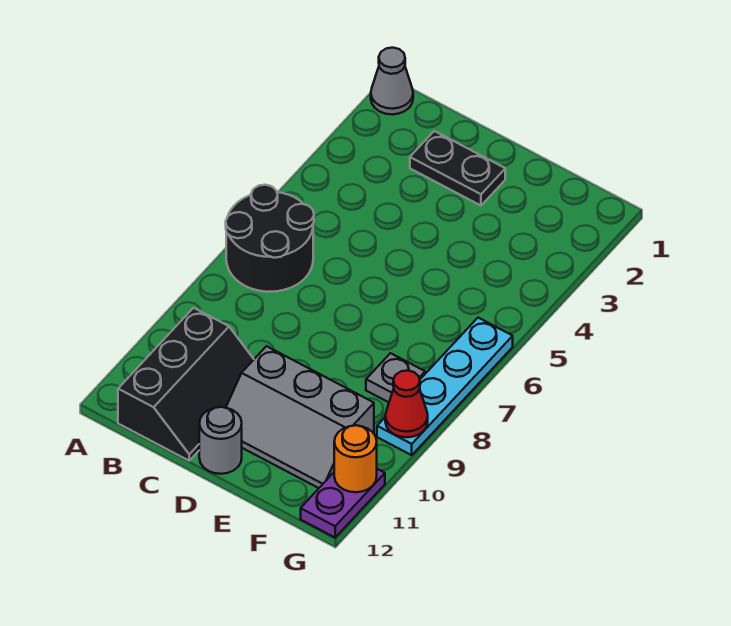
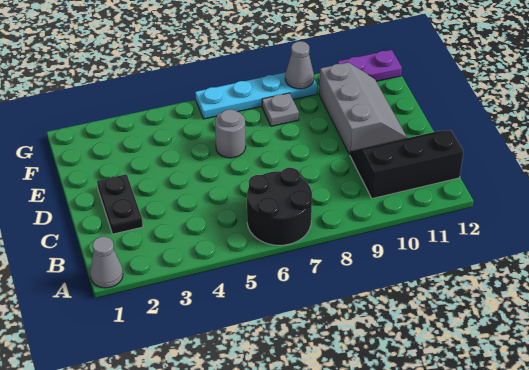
grey round brick D12 level 1 -> grey round brick E6 level 1
red cone G9 level 2 -> grey cone G9 level 2
orange round brick G11 level 2 -> none

